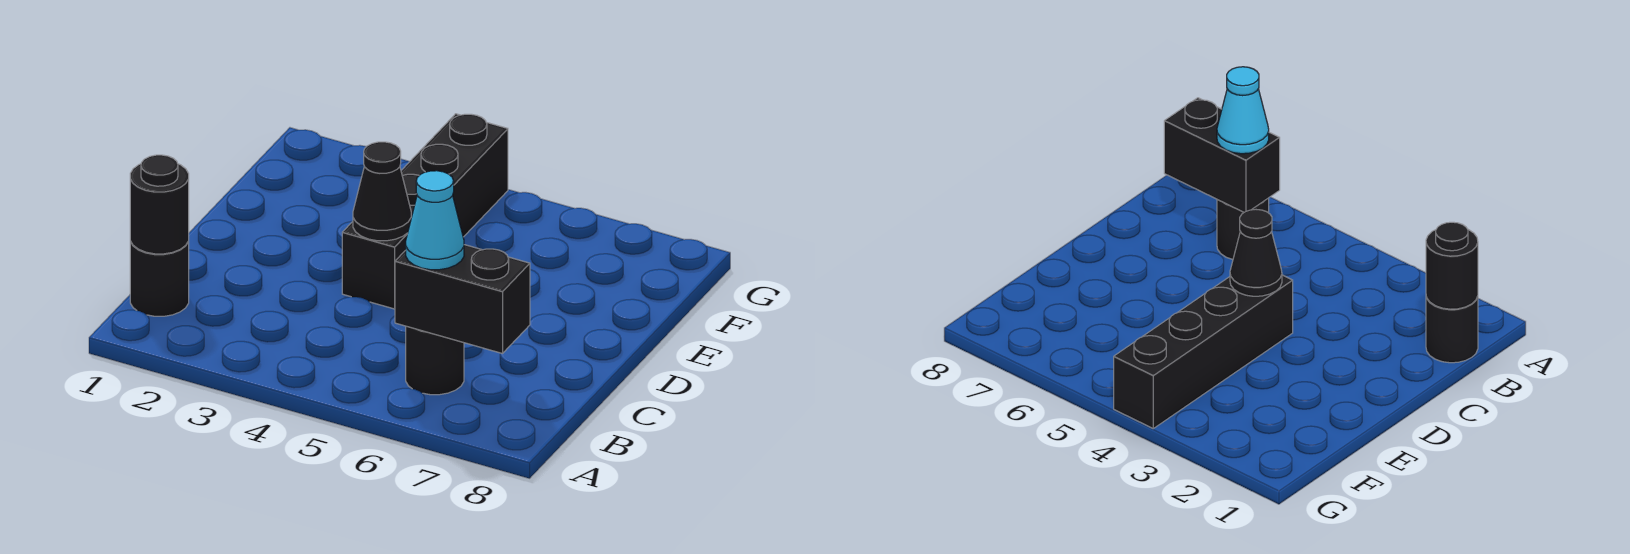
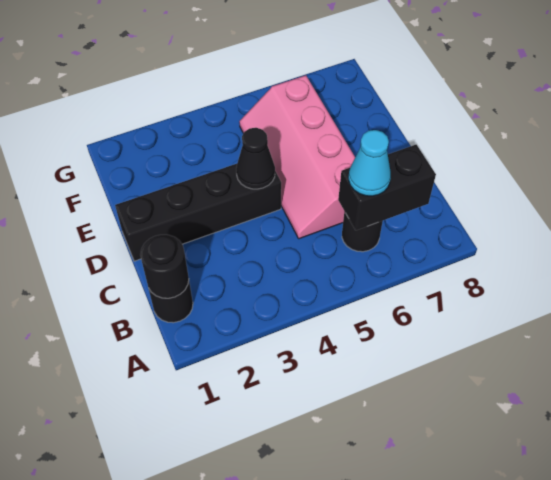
none -> pink slope C5:F6 level 1 top 6
black brick D4:G4 level 1 -> black brick D1:D4 level 1

